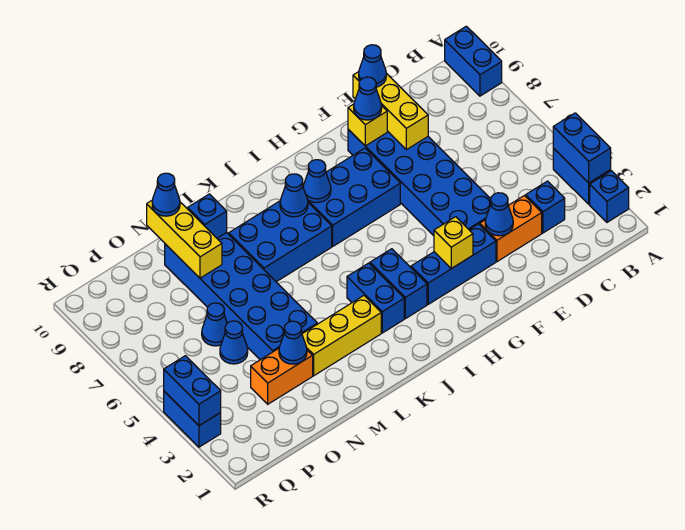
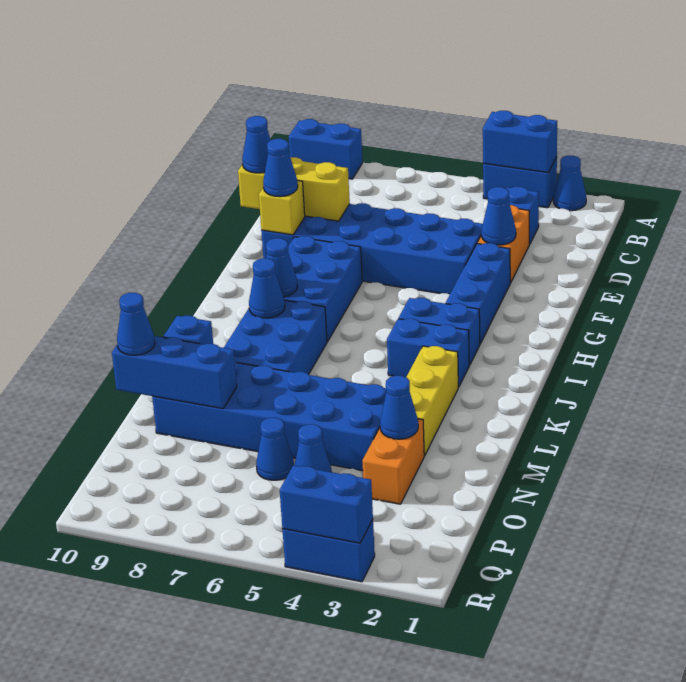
blue brick A2 level 1 -> blue cone A2 level 1
yellow brick G3 level 2 -> none
yellow brick N8:N10 level 2 -> blue brick N8:N10 level 2

